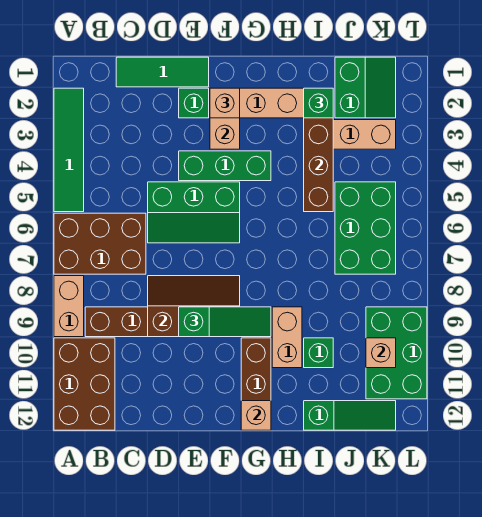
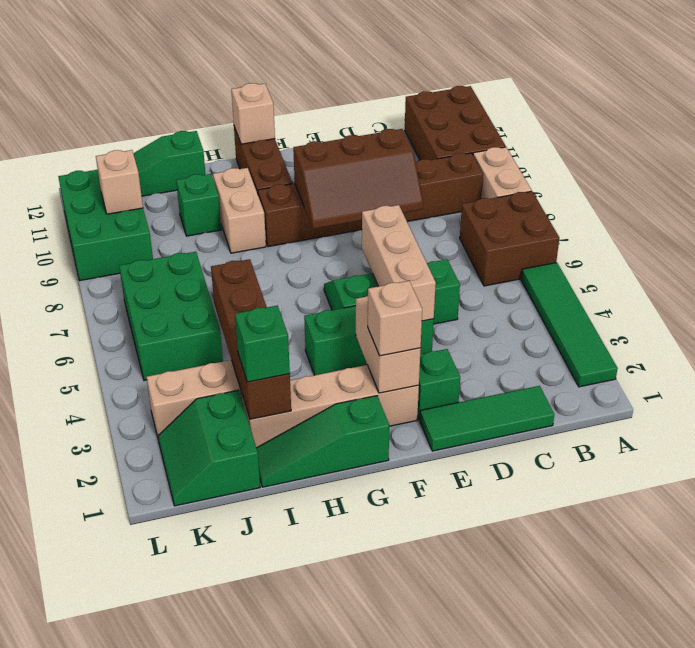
brown brick A6:C7 level 1 -> brown brick A6:B7 level 1
none -> tan brick E4:E6 level 2
green slope E9:G9 level 3 top E -> green slope G1:I1 level 1 top G

